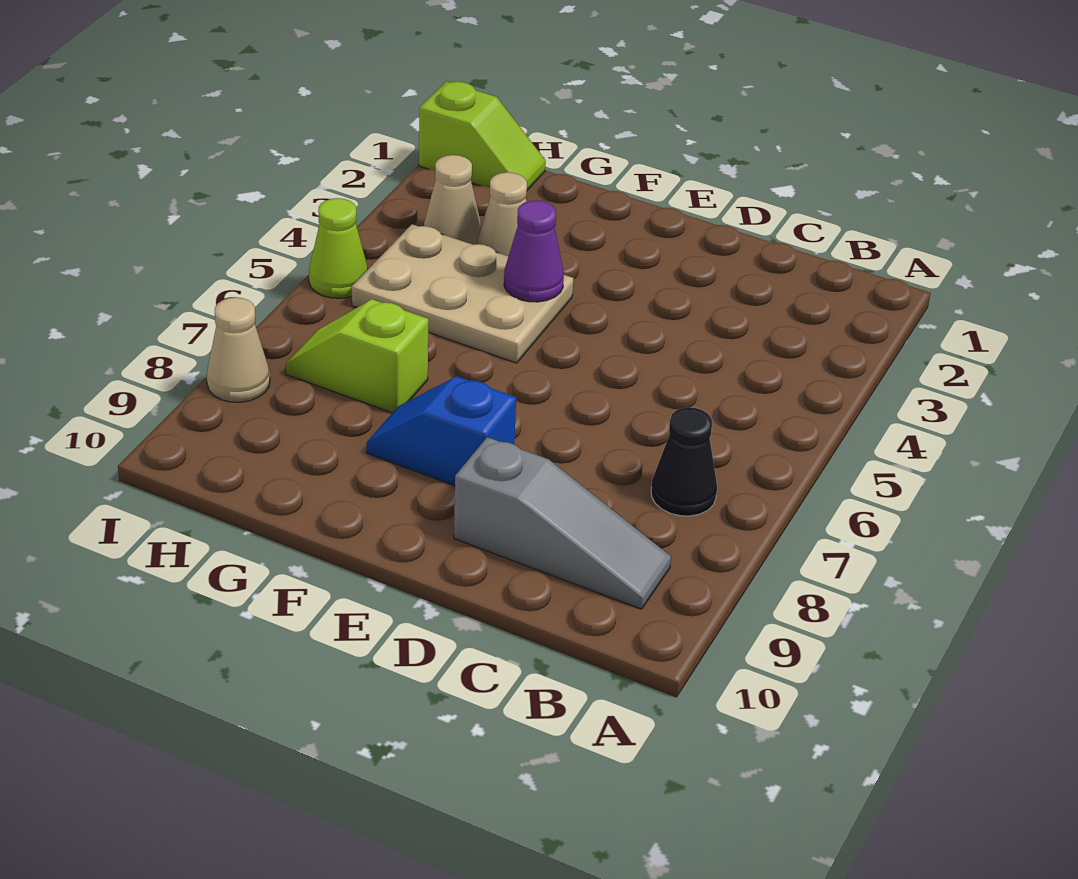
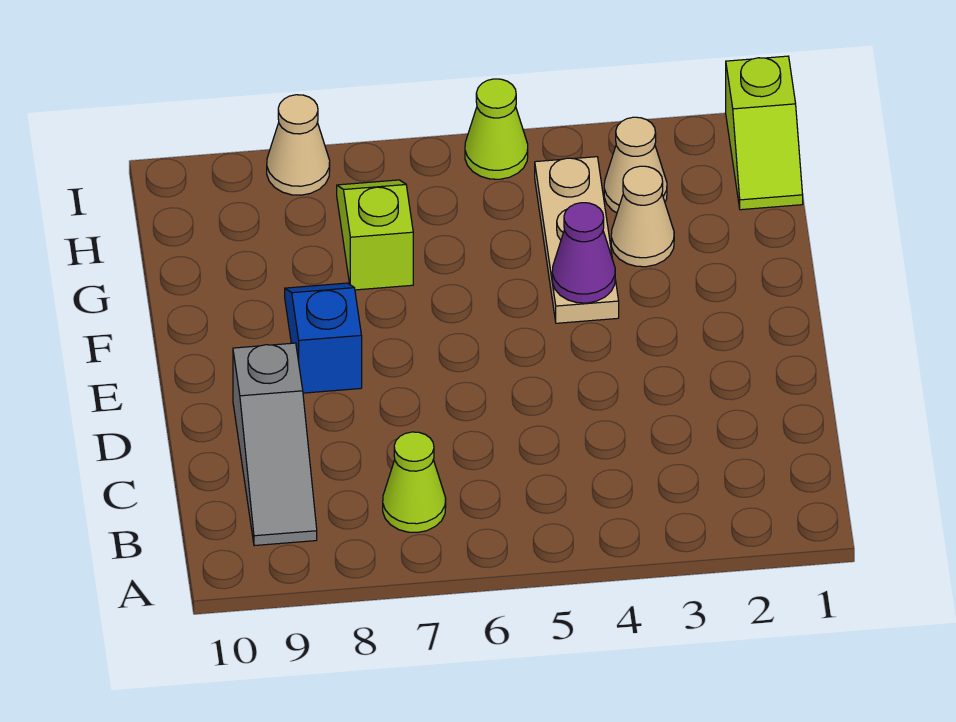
black cone B7 level 1 -> lime cone B7 level 1
tan plate F4:H5 level 1 -> tan plate F4:H4 level 1

